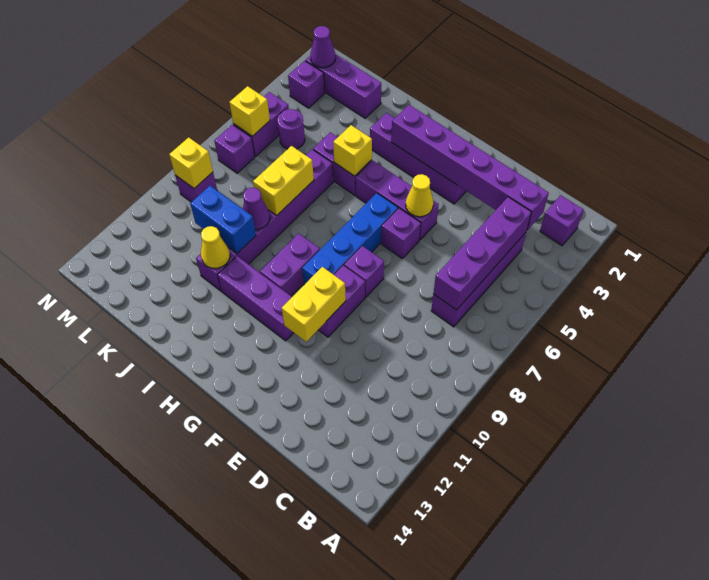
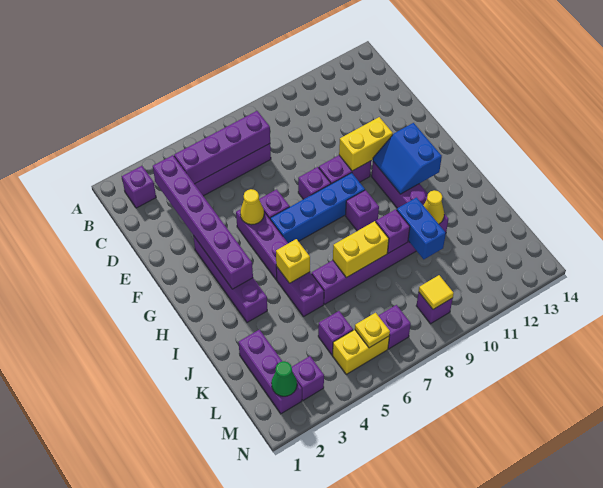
none -> blue slope G11:H12 level 2 top 12
purple brick H9:H10 level 1 -> purple brick H9 level 1
purple cone J9 level 2 -> purple brick J9 level 2
purple round brick L5 level 1 -> purple brick L5 level 1
purple cone M2 level 2 -> green cone M2 level 2
purple brick M5:M6 level 1 -> yellow brick M5:M6 level 1
yellow brick M6 level 2 -> yellow plate M6 level 2
yellow brick M9 level 2 -> yellow tile M9 level 2

